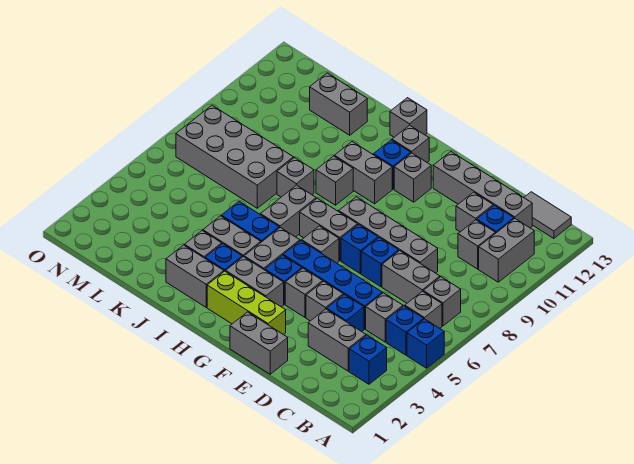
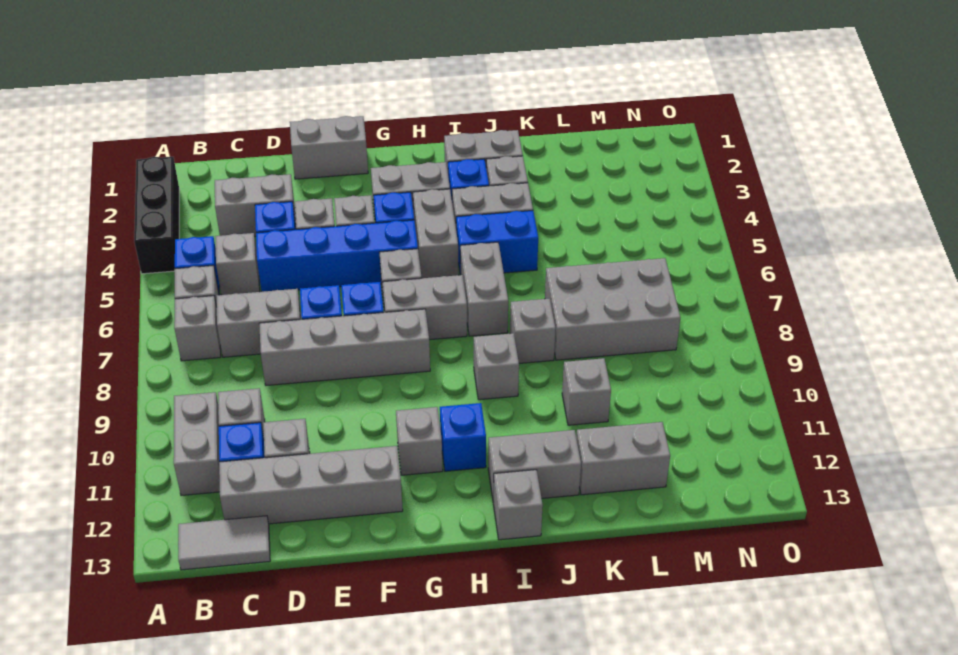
none -> black brick A2:A4 level 1
blue brick A5 level 1 -> none
blue brick B3 level 1 -> none
lime brick F2:H2 level 1 -> none
grey brick H10:I10 level 1 -> grey brick I12:J12 level 1
grey brick H12 level 1 -> grey brick K10 level 1
grey brick K7:N8 level 1 -> grey brick K7:M8 level 1

